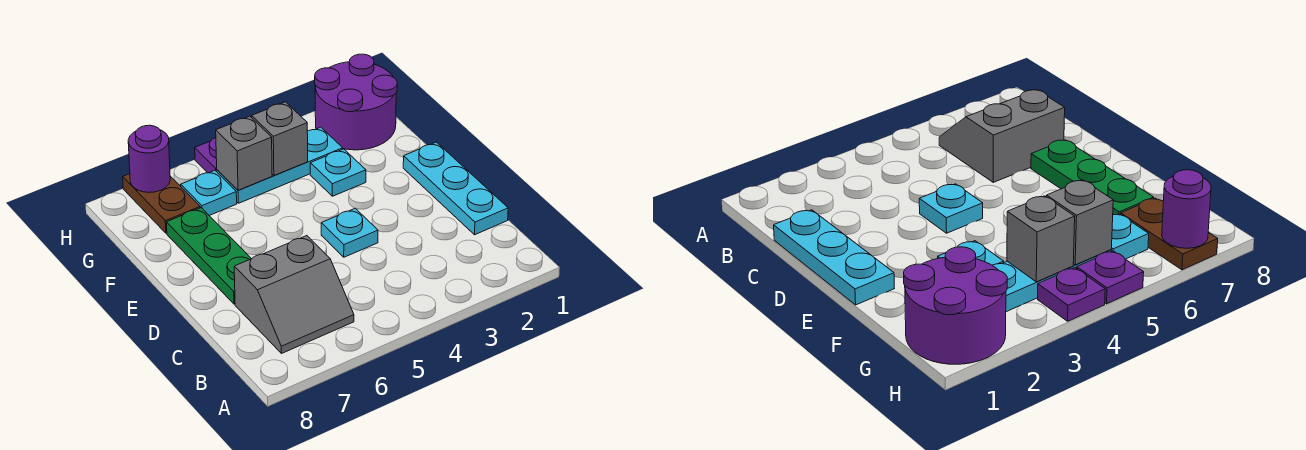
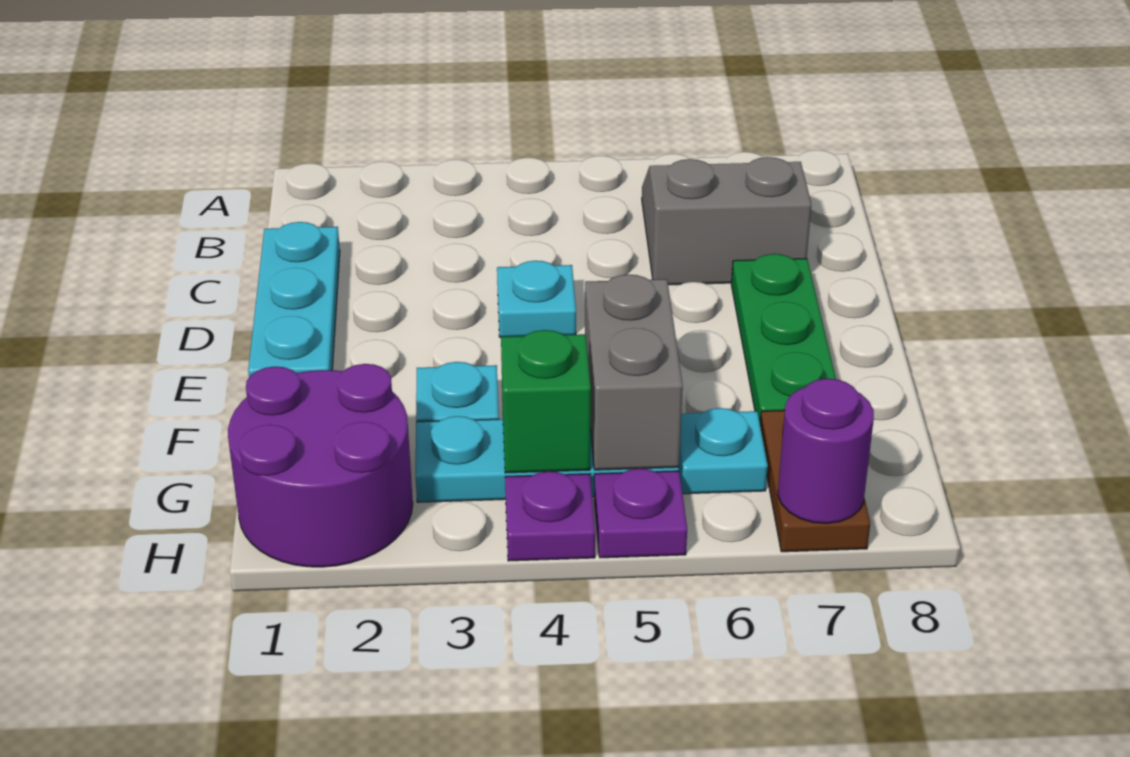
grey brick G4 level 2 -> green brick G4 level 2
grey brick G5 level 2 -> grey brick F5:G5 level 2

